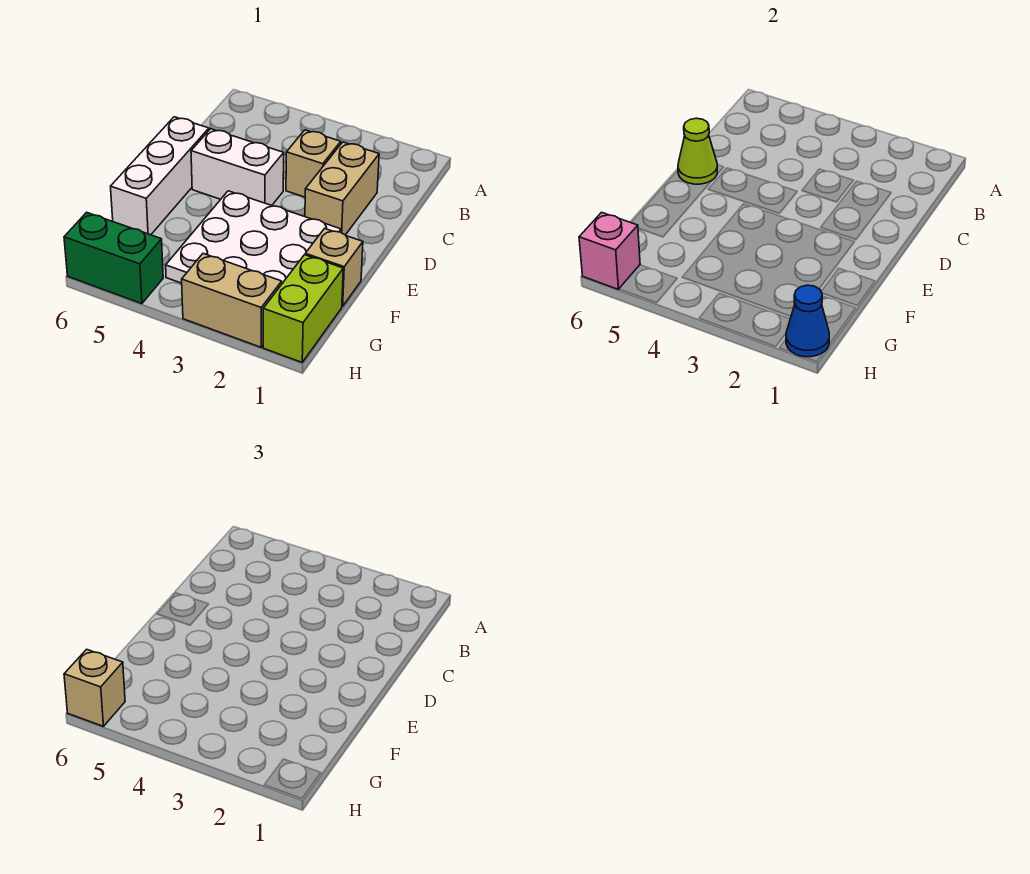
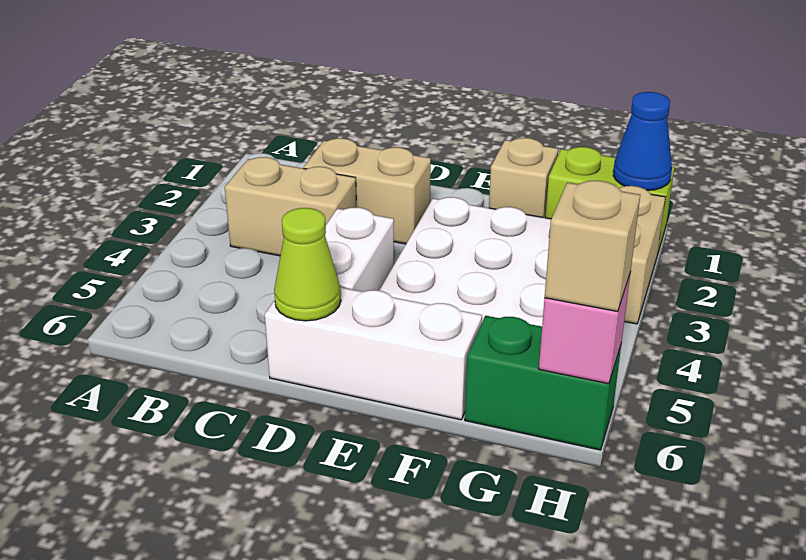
tan brick C3 level 1 -> tan brick B3:C3 level 1
green brick H5:H6 level 1 -> green brick G6:H6 level 1

